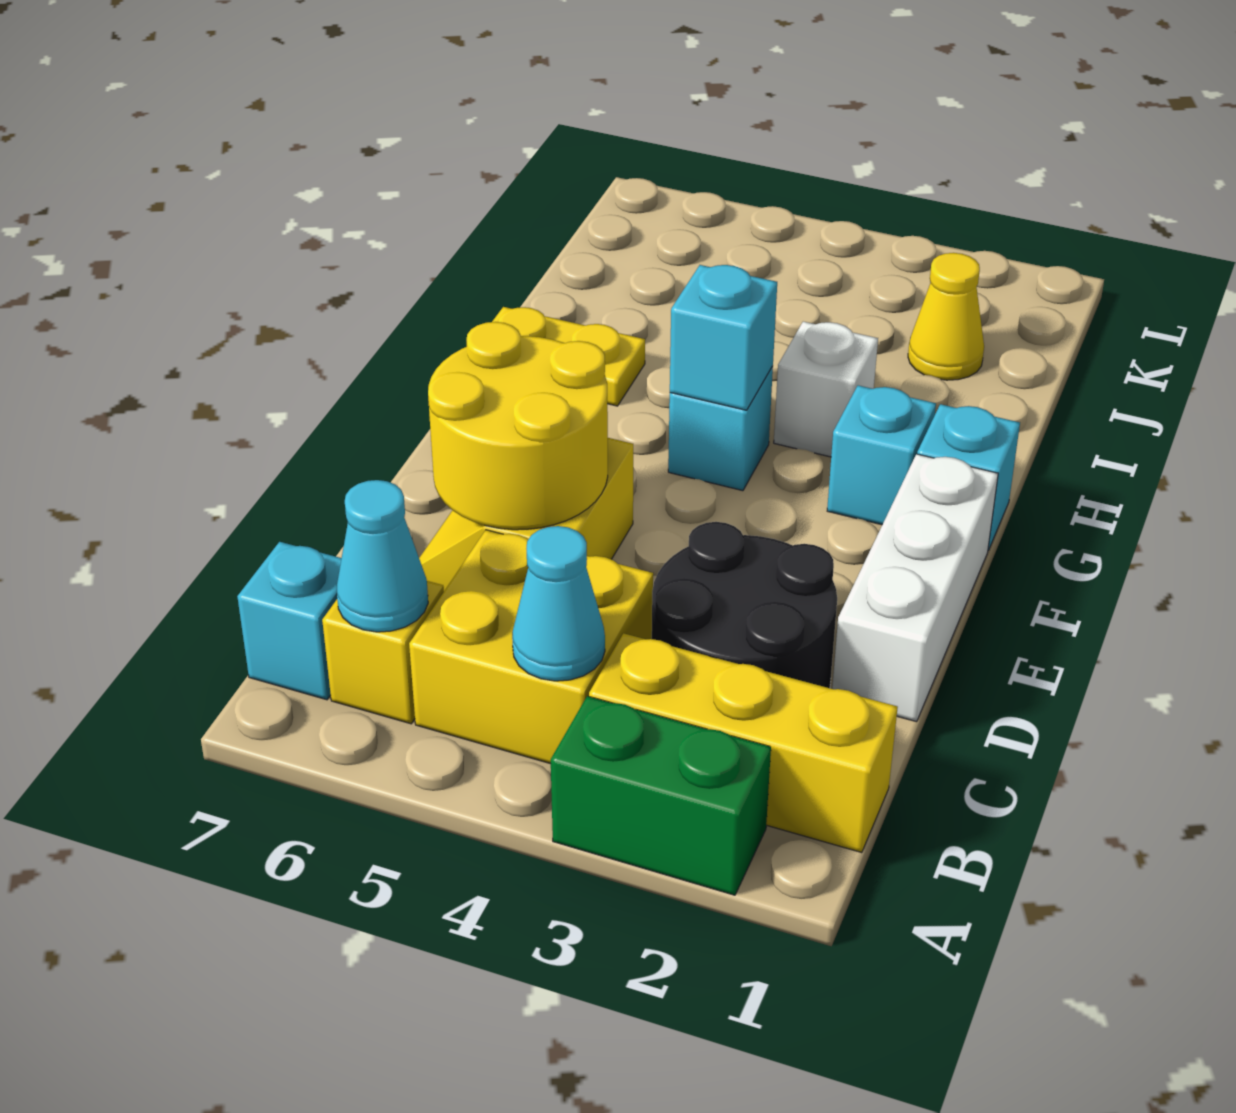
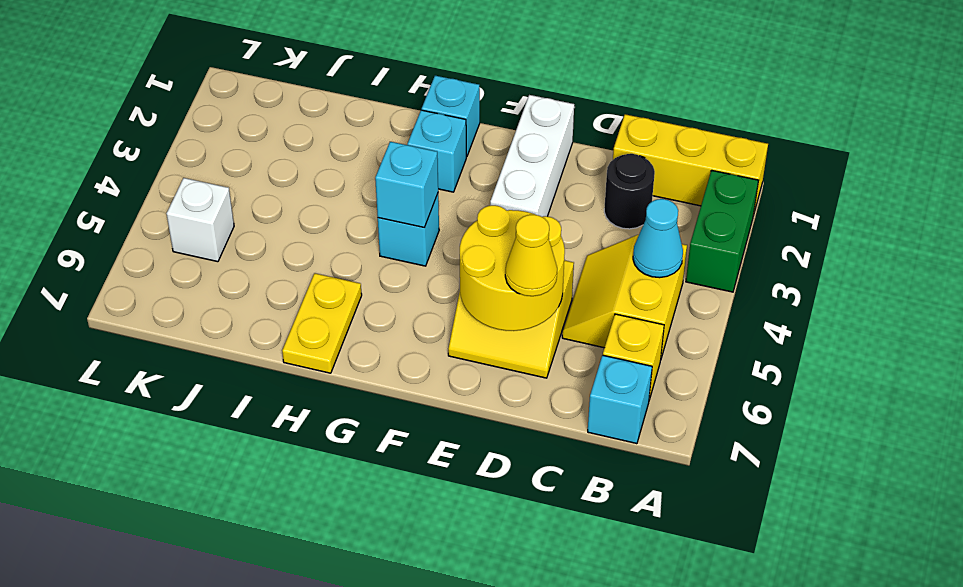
yellow brick B1:B3 level 1 -> yellow brick A1:C1 level 1
yellow brick B4:C5 level 1 -> yellow slope B4:C5 level 1 top B
cyan cone B6 level 2 -> none
black round brick C2:D3 level 1 -> black round brick C2 level 1
white brick D1:F1 level 1 -> white brick E1:E3 level 1
white brick H3 level 1 -> white brick K5 level 1
yellow cone J2 level 1 -> yellow cone D6 level 3

